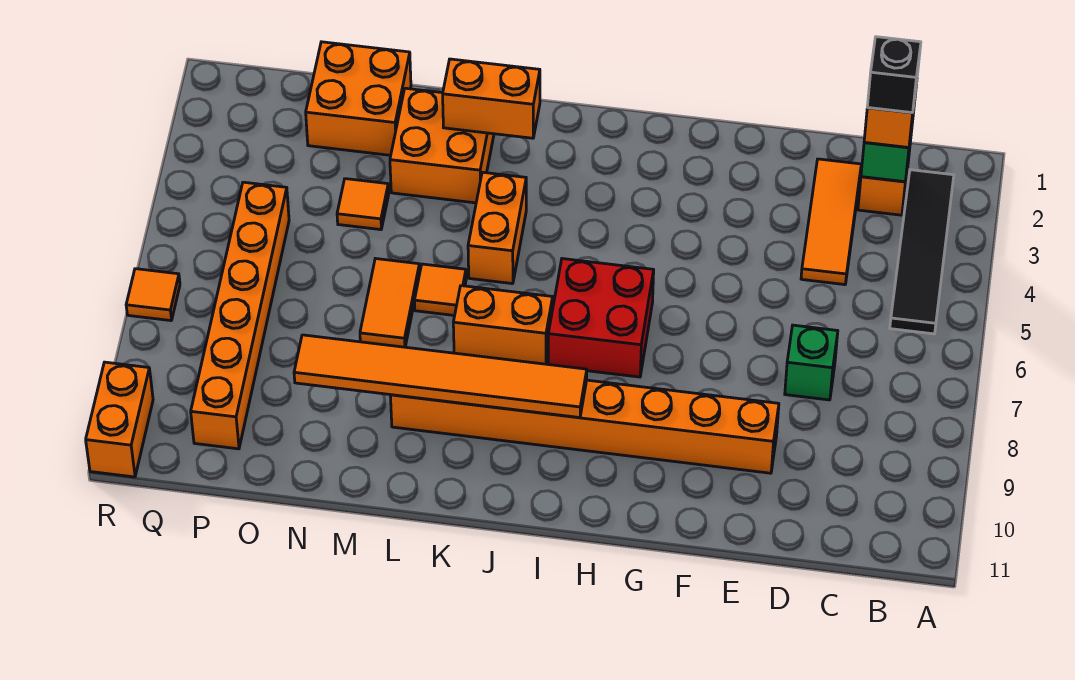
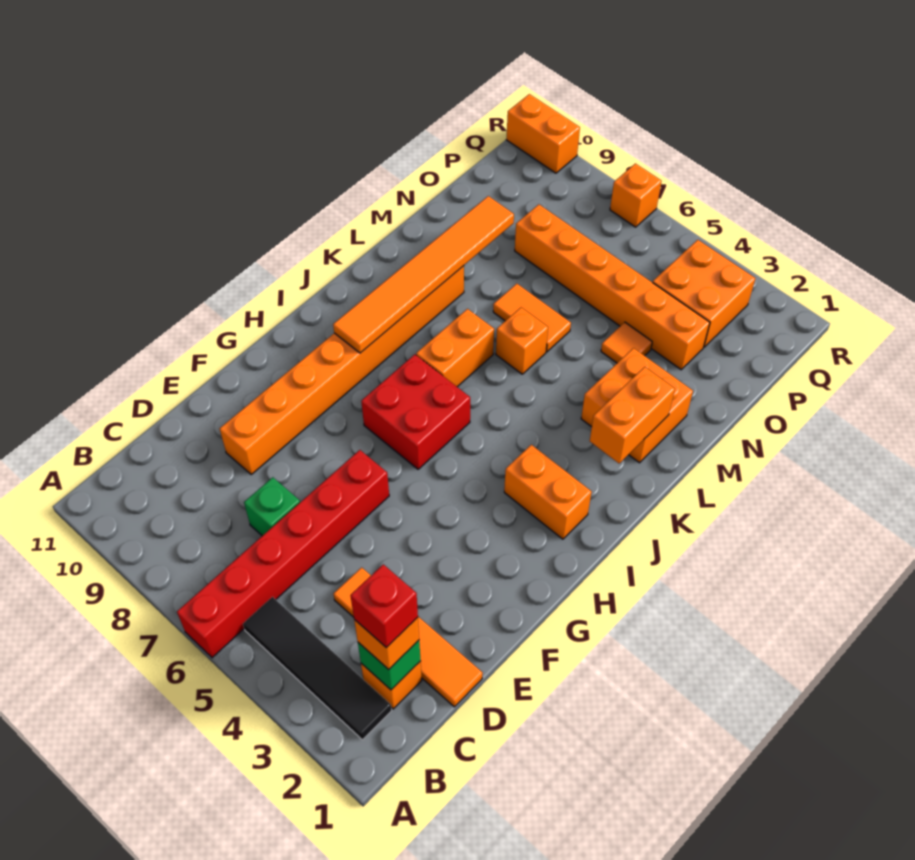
none -> red brick A6:F6 level 1
black brick C2 level 4 -> red brick C2 level 4
orange tile D2:D4 level 1 -> orange tile D1:D4 level 1
orange brick K4:K5 level 1 -> orange brick I2:I3 level 1
orange tile L6 level 1 -> orange brick L6 level 1
orange brick N1:O2 level 1 -> orange brick P3:Q4 level 1
orange brick P5:P10 level 1 -> orange brick O3:O8 level 1
orange tile R7 level 1 -> orange brick R7 level 1

